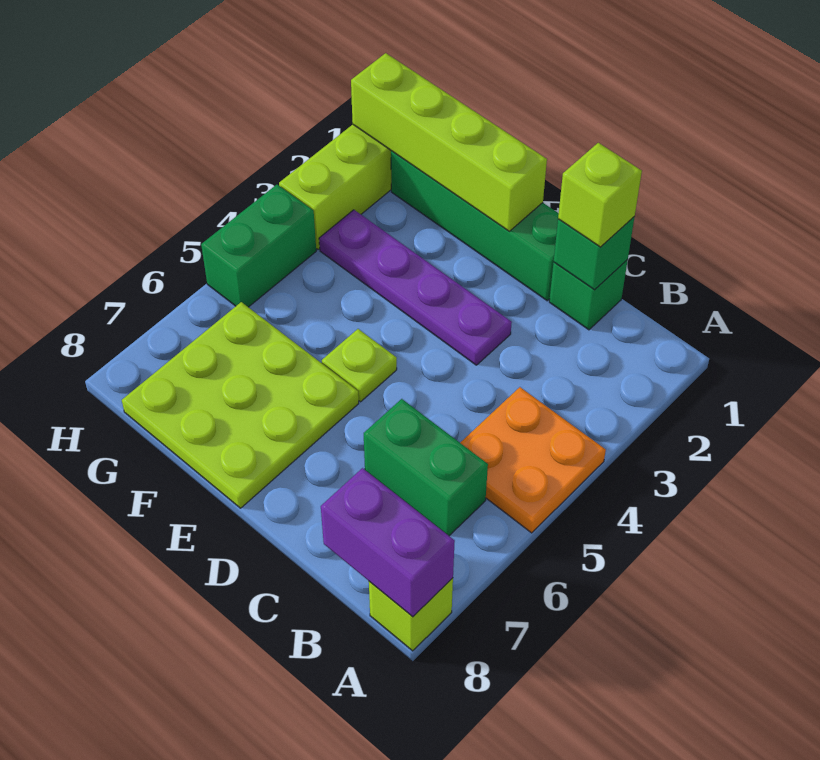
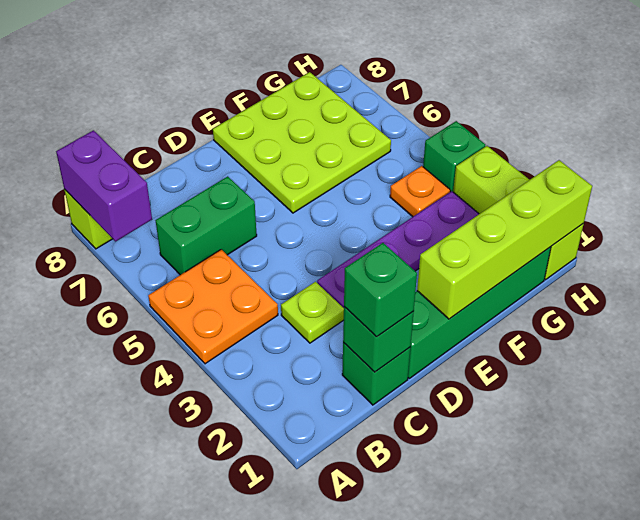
purple brick A8:B8 level 2 -> purple brick A7:A8 level 2
lime brick C1 level 3 -> green brick C1 level 3
lime plate E5 level 1 -> lime plate C3 level 1
none -> orange plate G4 level 1
green brick H4:H5 level 1 -> green brick H4 level 1

